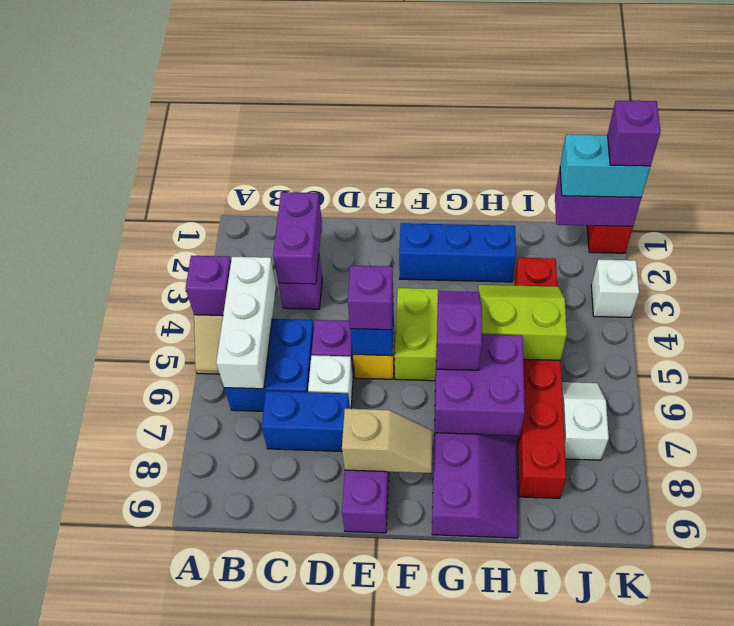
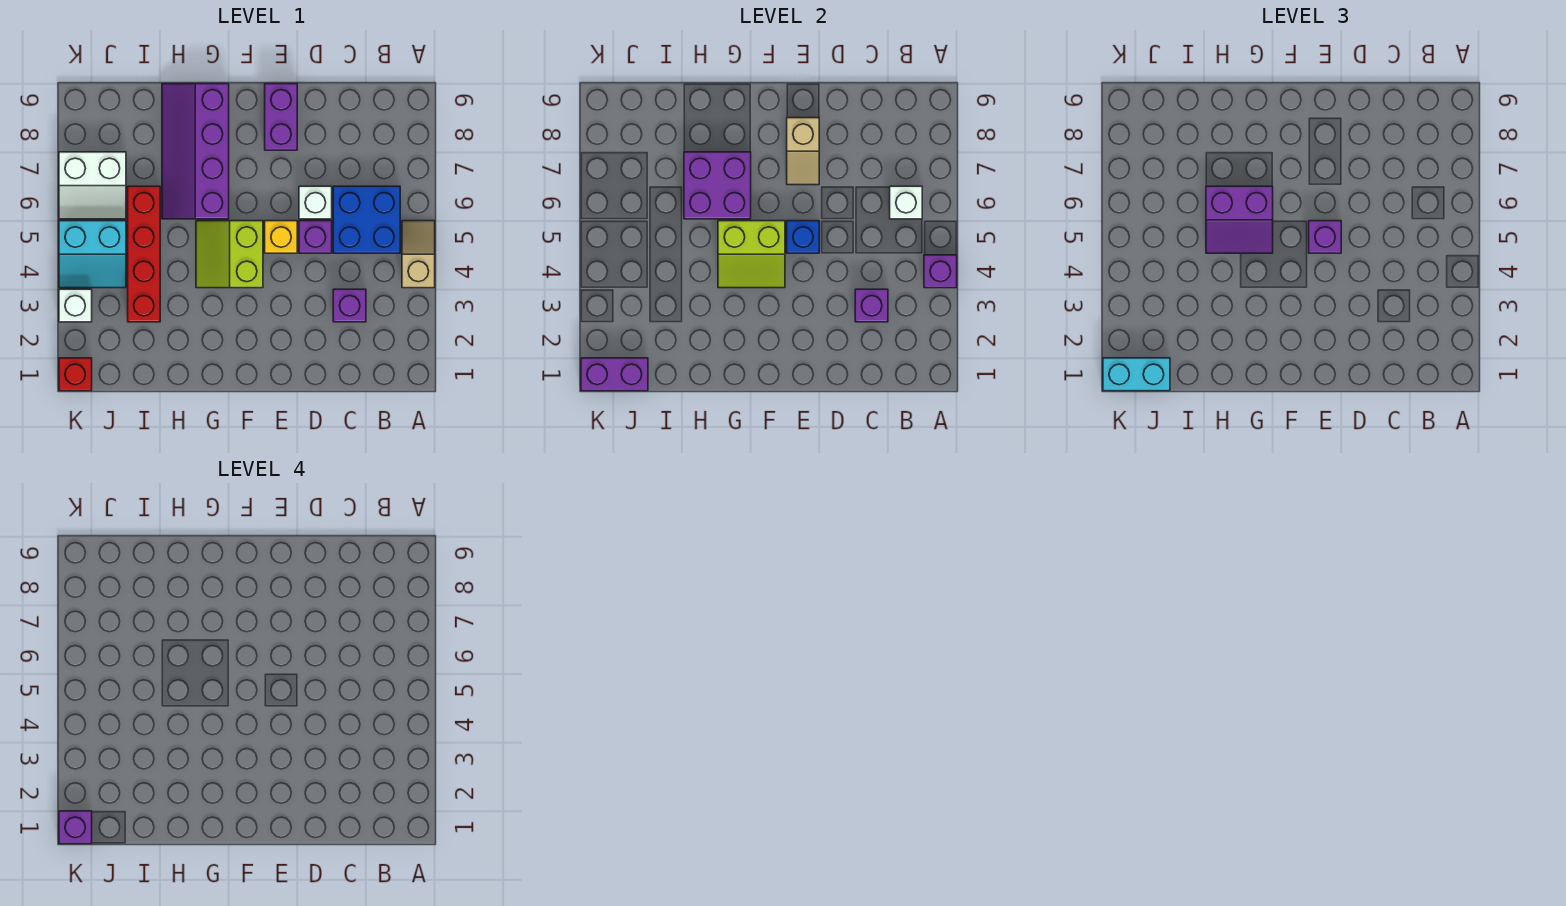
white brick B4:B6 level 2 -> white brick B6 level 2
purple brick C2:C3 level 2 -> purple brick C3 level 2
blue brick C7:D7 level 1 -> none
tan slope E8:F8 level 2 top E -> tan slope E7:E8 level 2 top 8
blue brick F2:H2 level 1 -> none
purple slope G5:G6 level 3 top 6 -> purple slope G5:H6 level 3 top 6
lime slope H4:I5 level 2 top 5 -> lime slope F4:G5 level 2 top 5
red brick I3:I8 level 1 -> red brick I3:I6 level 1
none -> cyan slope J4:K5 level 1 top 5
white slope J6:J7 level 1 top 7 -> white slope J6:K7 level 1 top 7

